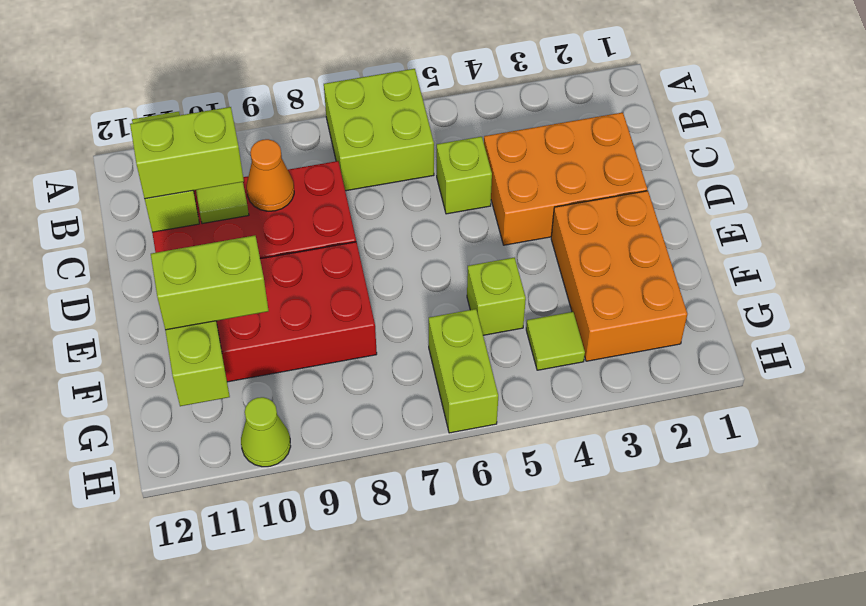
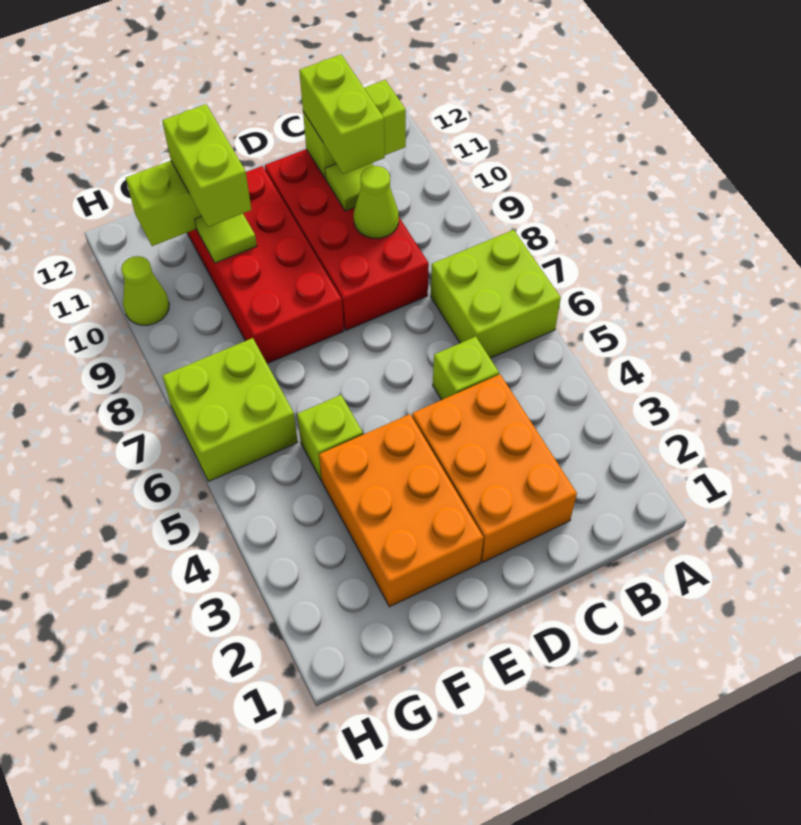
orange cone C9 level 2 -> lime cone C9 level 2
orange brick E2:G3 level 1 -> orange brick E2:F4 level 1
lime tile G4 level 1 -> lime tile F10 level 2
lime brick G6:H6 level 1 -> lime brick G6:H7 level 1

